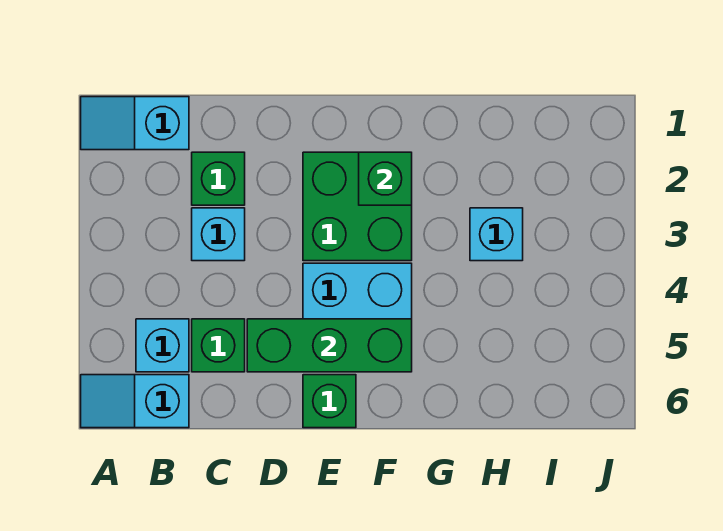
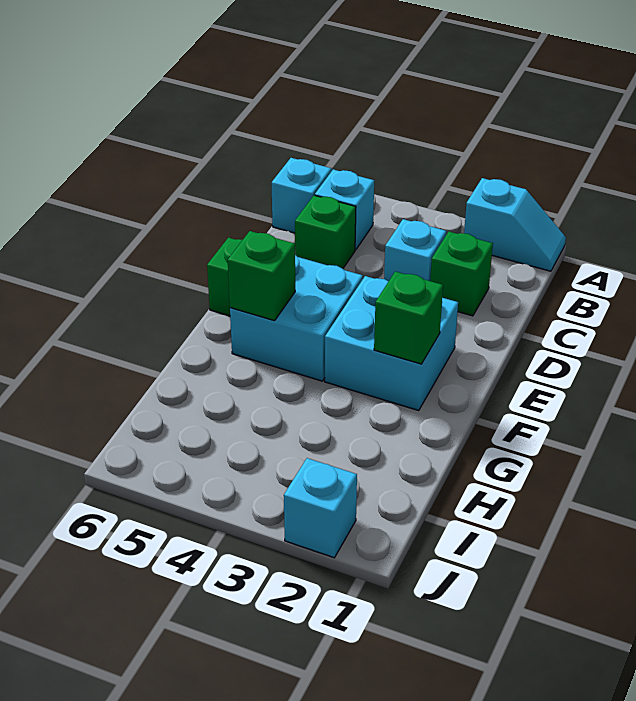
cyan slope A1:B1 level 1 top B -> cyan slope A1:A2 level 1 top 2
green brick D5:F5 level 2 -> green brick F5 level 2
green brick E2:F3 level 1 -> cyan brick E2:F3 level 1
cyan brick H3 level 1 -> cyan brick J2 level 1

